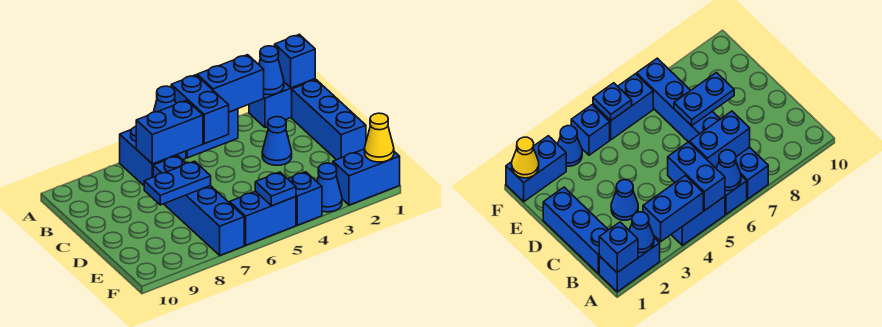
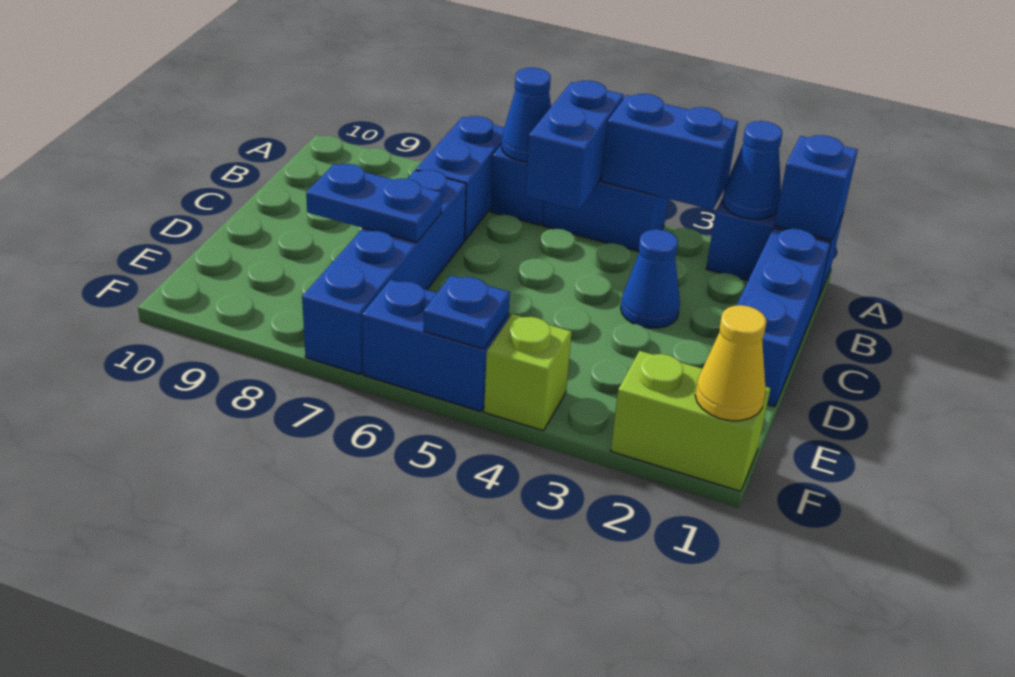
blue brick B6:B7 level 2 -> none
blue brick F1:F2 level 1 -> lime brick F1:F2 level 1
blue cone F3 level 1 -> none
blue brick F4 level 1 -> lime brick F4 level 1

